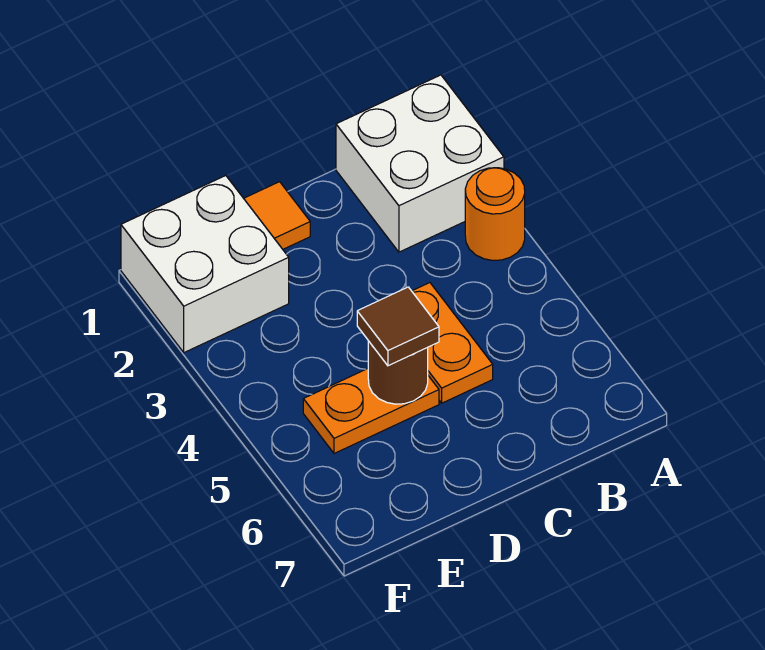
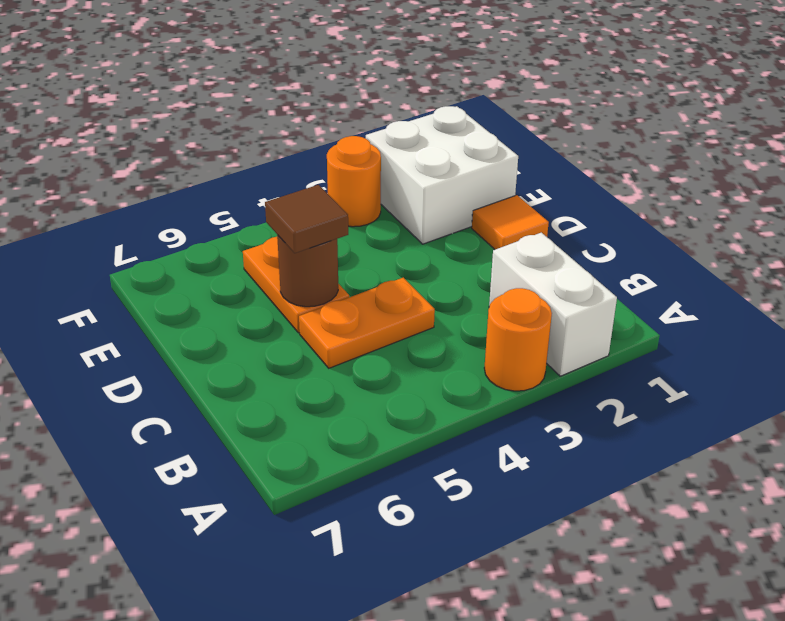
white brick A1:B2 level 1 -> white brick A2:B2 level 1
none -> orange round brick F3 level 1

